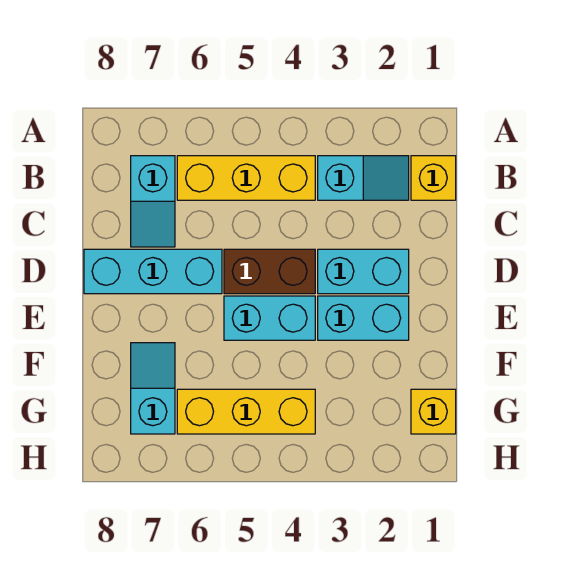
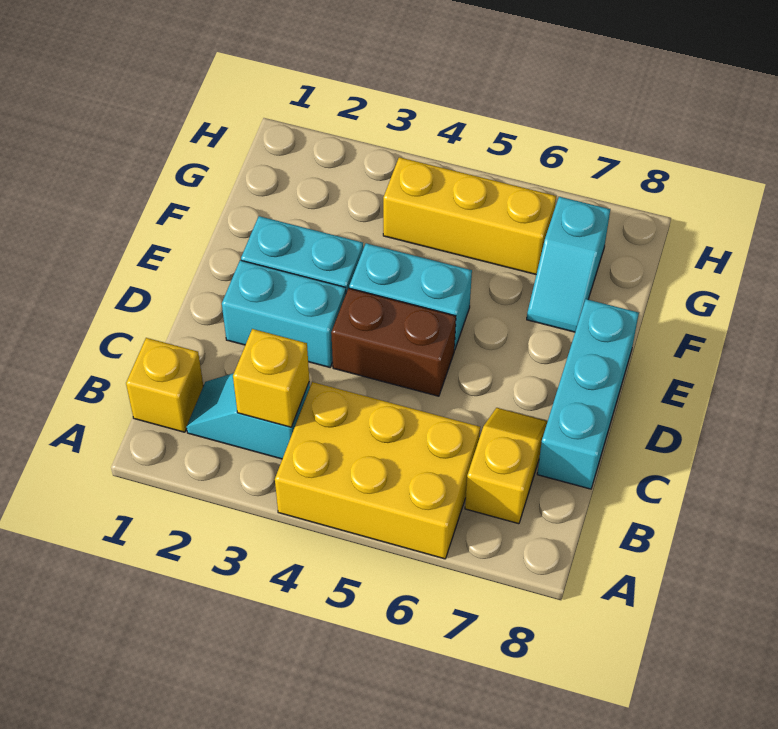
yellow brick B4:B6 level 1 -> yellow brick A4:B6 level 1
cyan slope B7:C7 level 1 top B -> yellow slope B7:C7 level 1 top B
cyan brick D6:D8 level 1 -> cyan brick C8:E8 level 1
yellow brick G1 level 1 -> yellow brick B3 level 2

